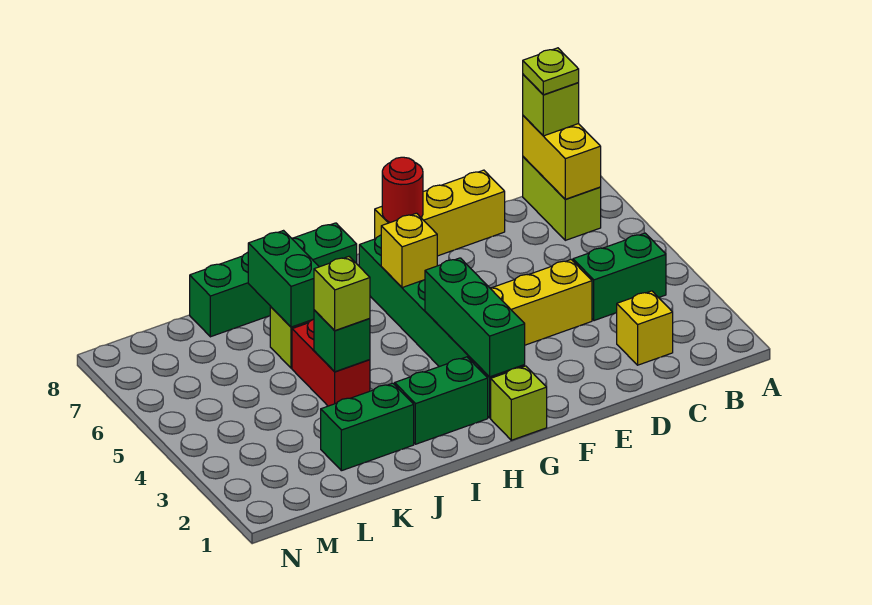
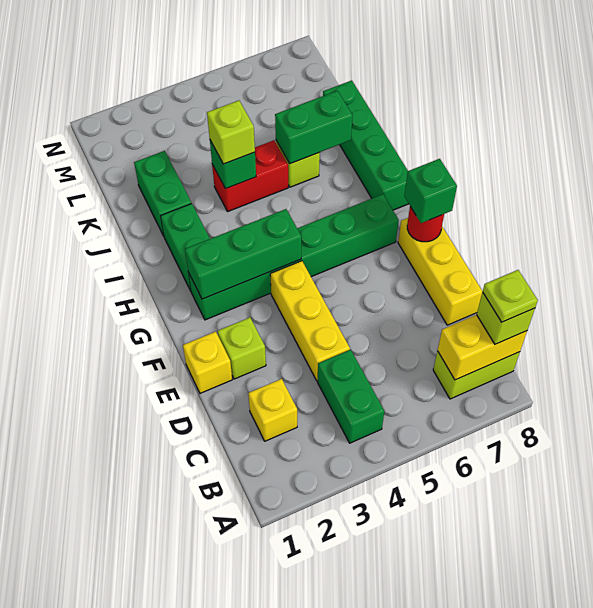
none -> green brick F8 level 3
lime brick G1 level 1 -> lime brick E2 level 1
yellow brick G6 level 2 -> yellow brick E1 level 1

